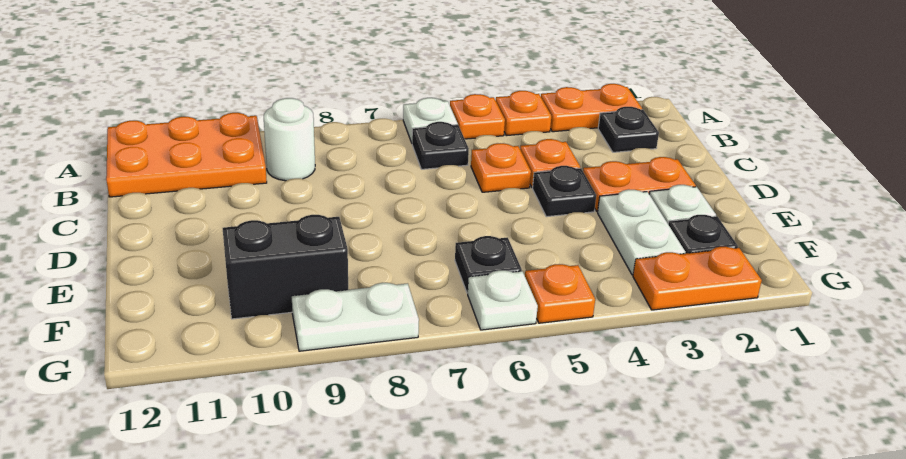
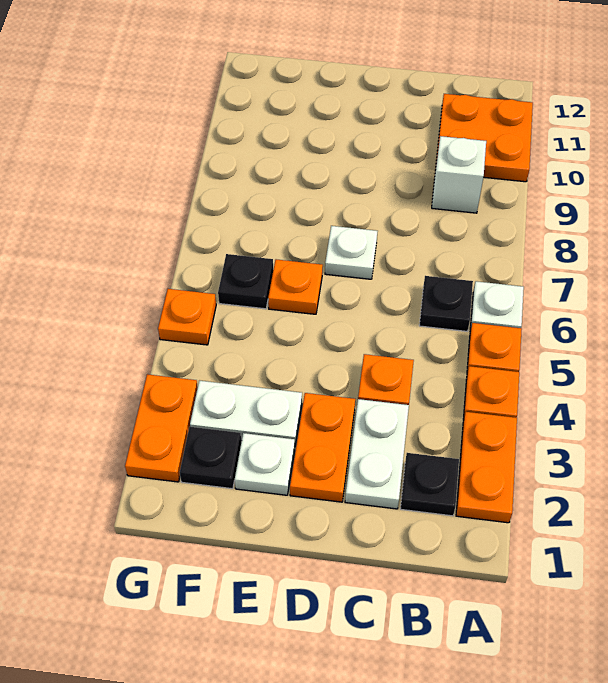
orange plate A10:B12 level 1 -> orange plate A10:B11 level 1
white round brick B9 level 1 -> white brick B9 level 1
orange plate C5 level 1 -> orange plate E6 level 1
black plate D4 level 1 -> none
black brick F9:F10 level 1 -> none
white plate G6 level 1 -> white plate D7 level 1
white plate G8:G9 level 1 -> white plate C2:C3 level 1

